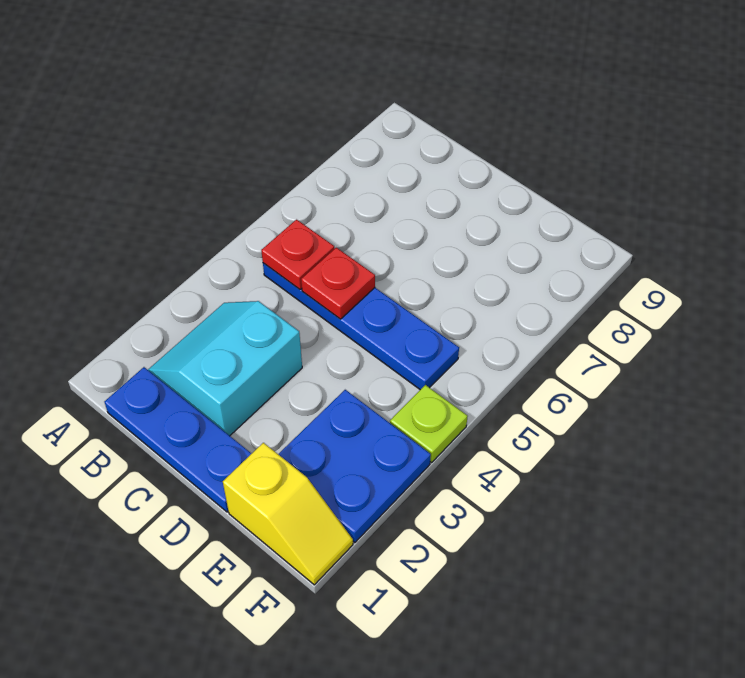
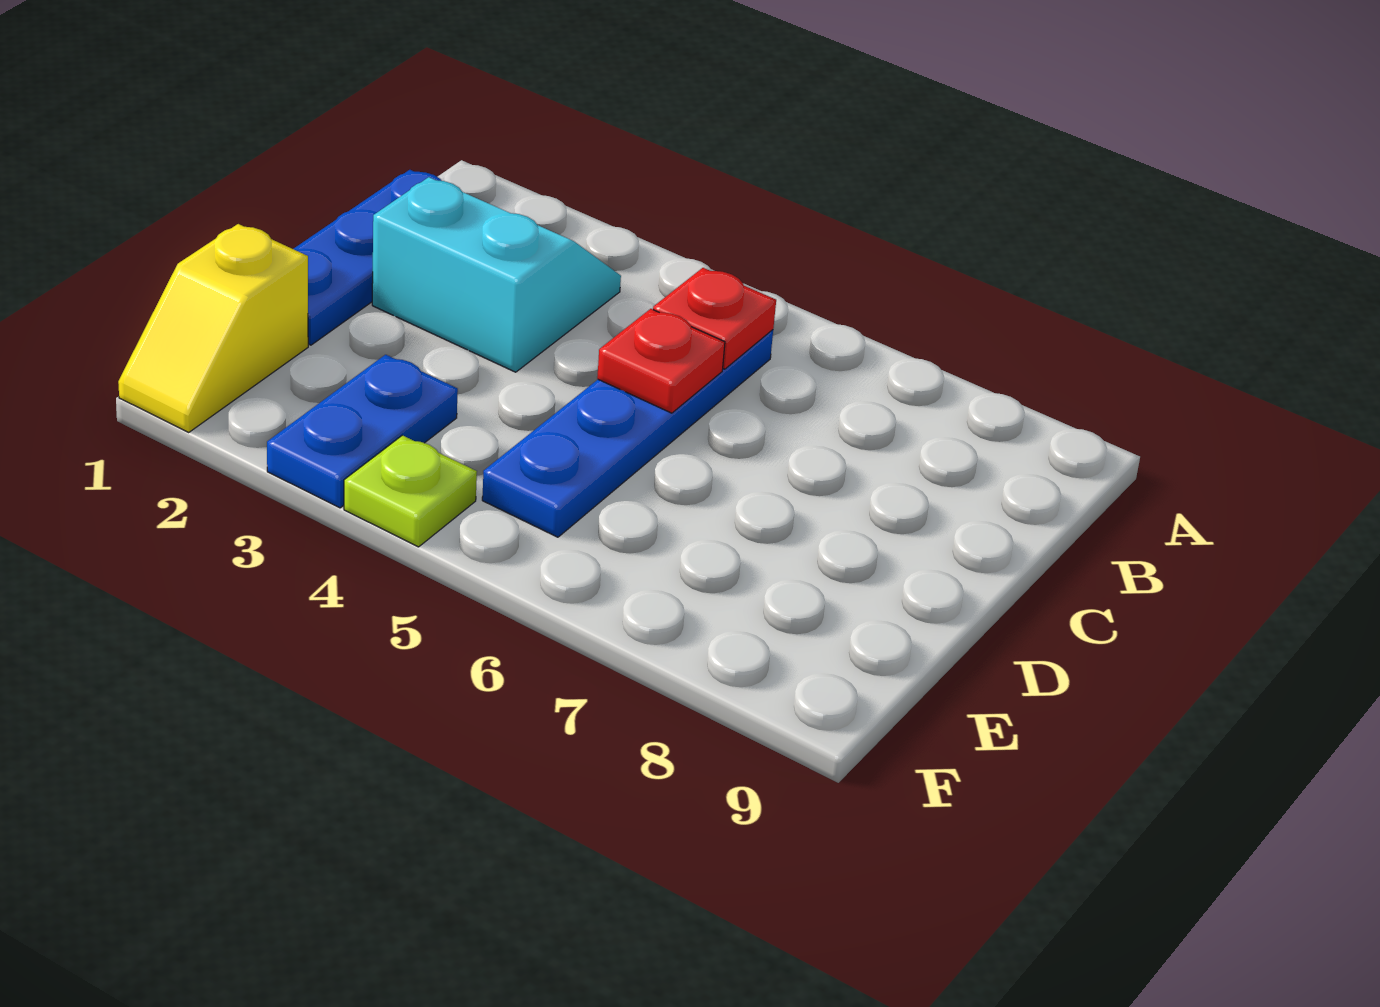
blue plate E2:F3 level 1 -> blue plate E3:F3 level 1

